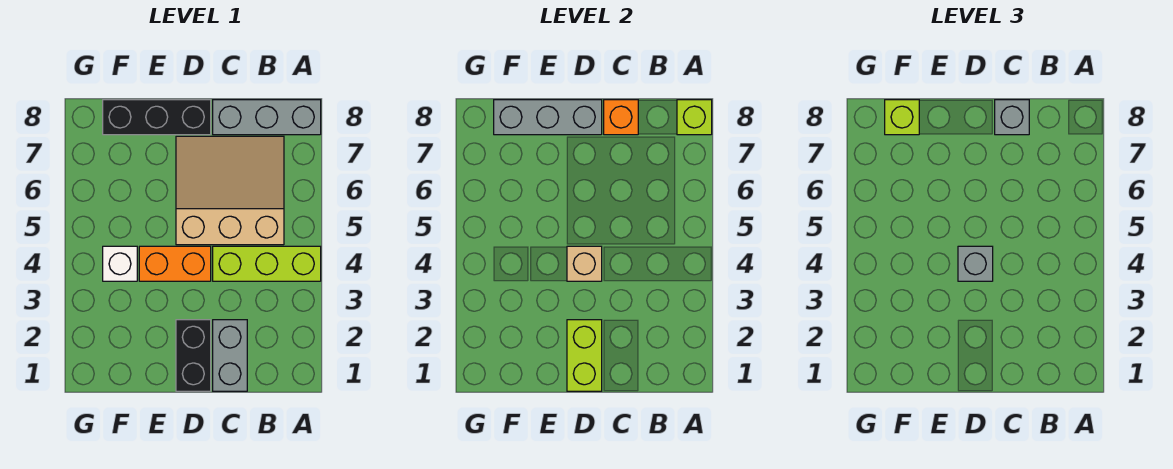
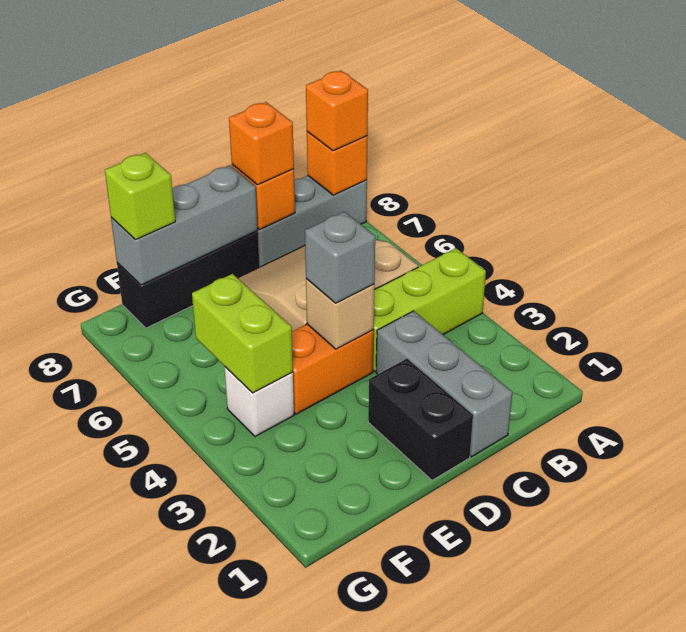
lime brick A8 level 2 -> orange brick A8 level 2
none -> orange brick A8 level 3
grey brick C1:C2 level 1 -> grey brick C1:C3 level 1
grey brick C8 level 3 -> orange brick C8 level 3
lime brick D1:D2 level 2 -> lime brick F4:F5 level 2

